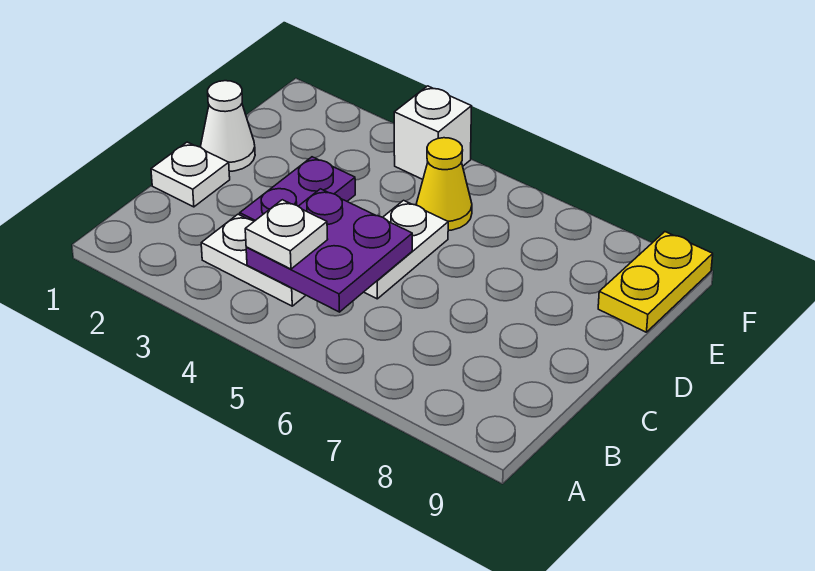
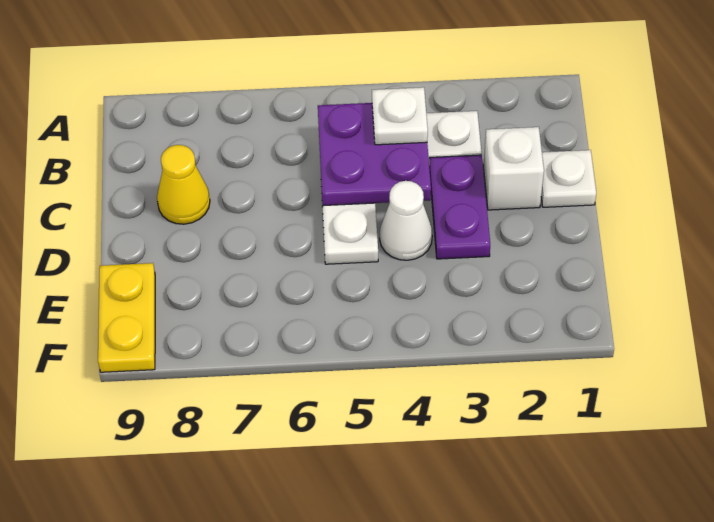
white cone D1 level 1 -> white cone D4 level 1
yellow cone E5 level 1 -> yellow cone C8 level 1
white brick F4 level 1 -> white brick C2 level 1

